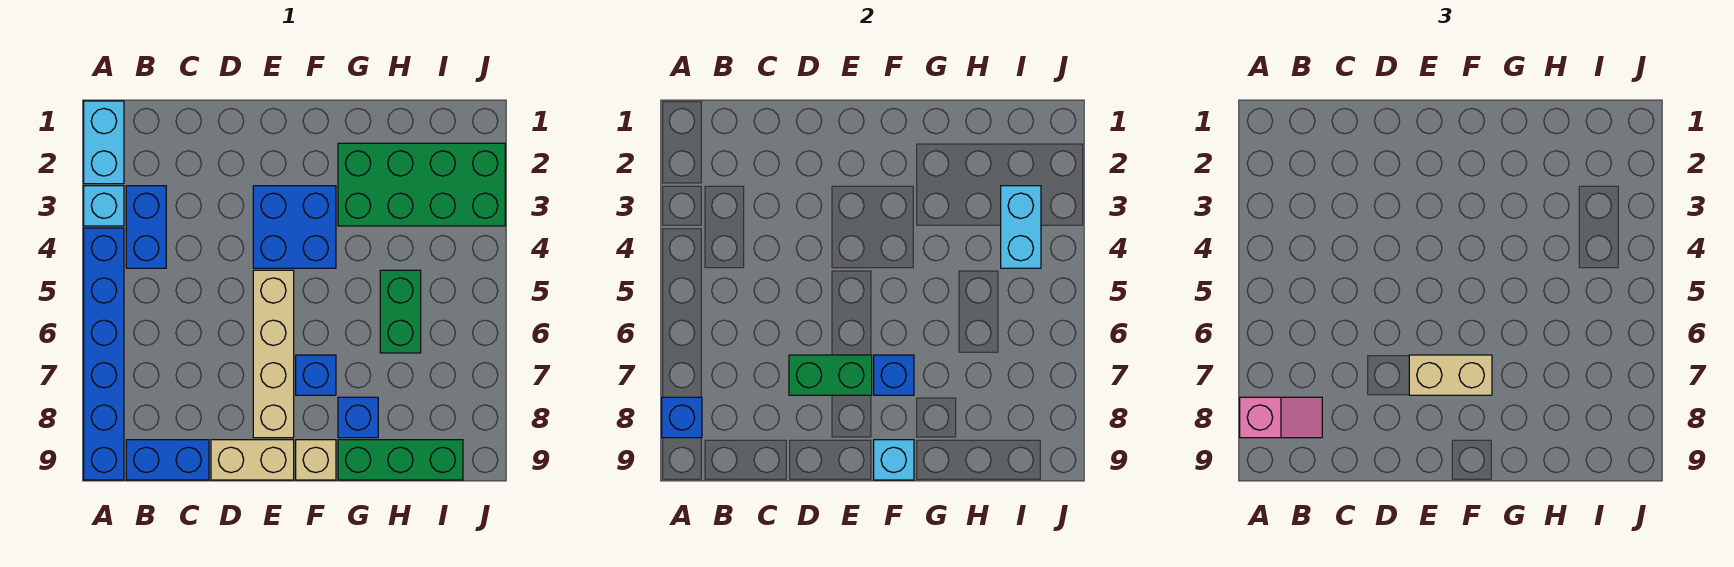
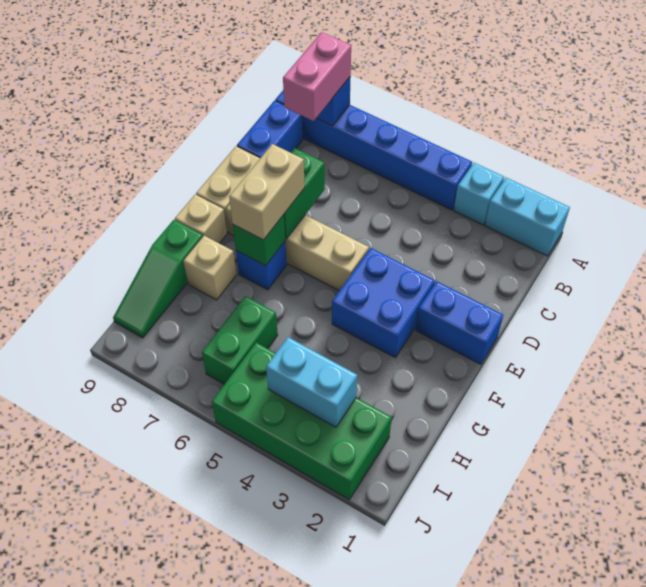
pink slope A8:B8 level 3 top A -> pink brick A8:B8 level 3
blue brick B3:B4 level 1 -> blue brick E1:E2 level 1
blue brick F7 level 2 -> green brick F7 level 2
cyan brick F9 level 2 -> none
green brick G2:J3 level 1 -> green brick I2:J5 level 1
blue brick G8 level 1 -> tan brick G8 level 1
green brick G9:I9 level 1 -> green slope G9:I9 level 1 top G
green brick H5:H6 level 1 -> green brick H6:I6 level 1

